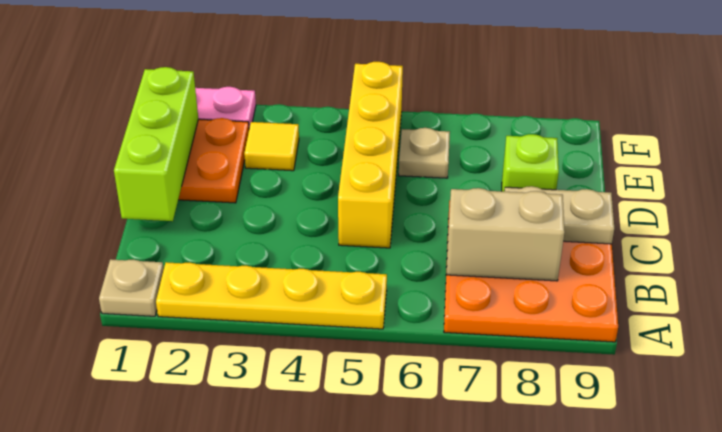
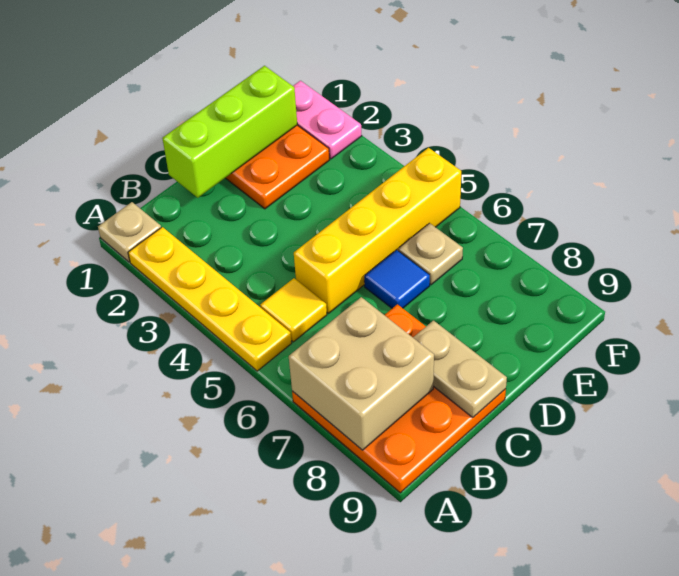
tan brick B7:B8 level 2 -> tan brick A7:B8 level 2
none -> blue tile D6 level 1
lime brick D8 level 1 -> none
yellow tile E3 level 1 -> yellow tile B5 level 1

